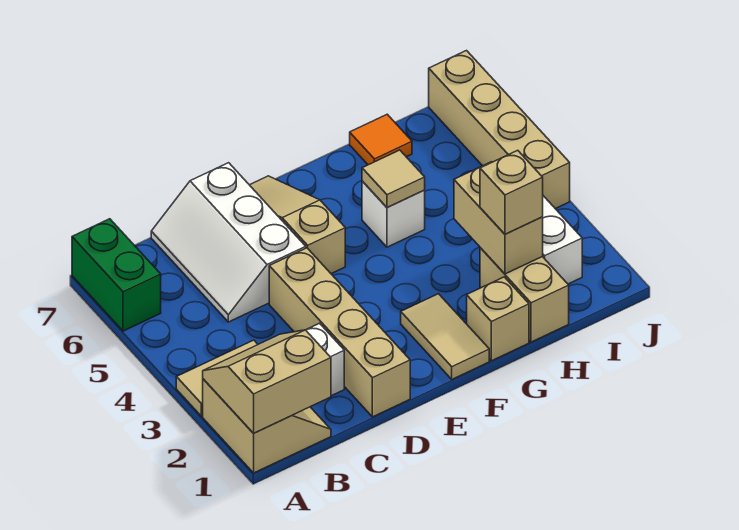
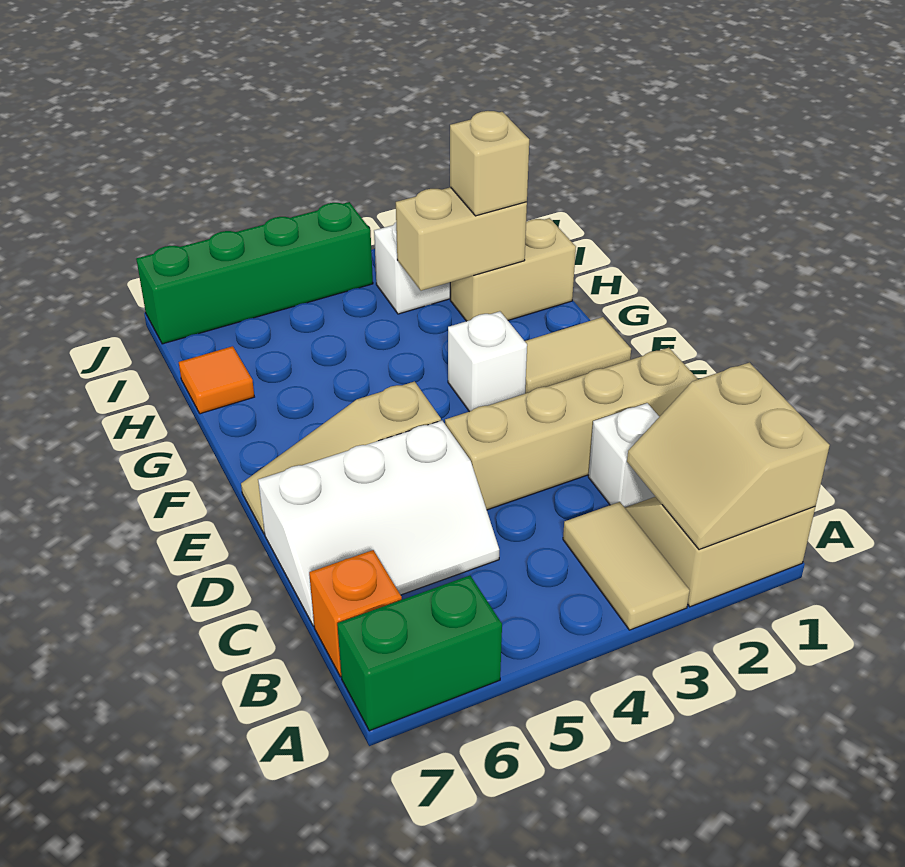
none -> orange brick B7 level 1
tan brick G1 level 1 -> none
white brick G5 level 1 -> white brick F3 level 1
tan tile G5 level 2 -> none
tan brick J4:J7 level 1 -> green brick J4:J7 level 1

